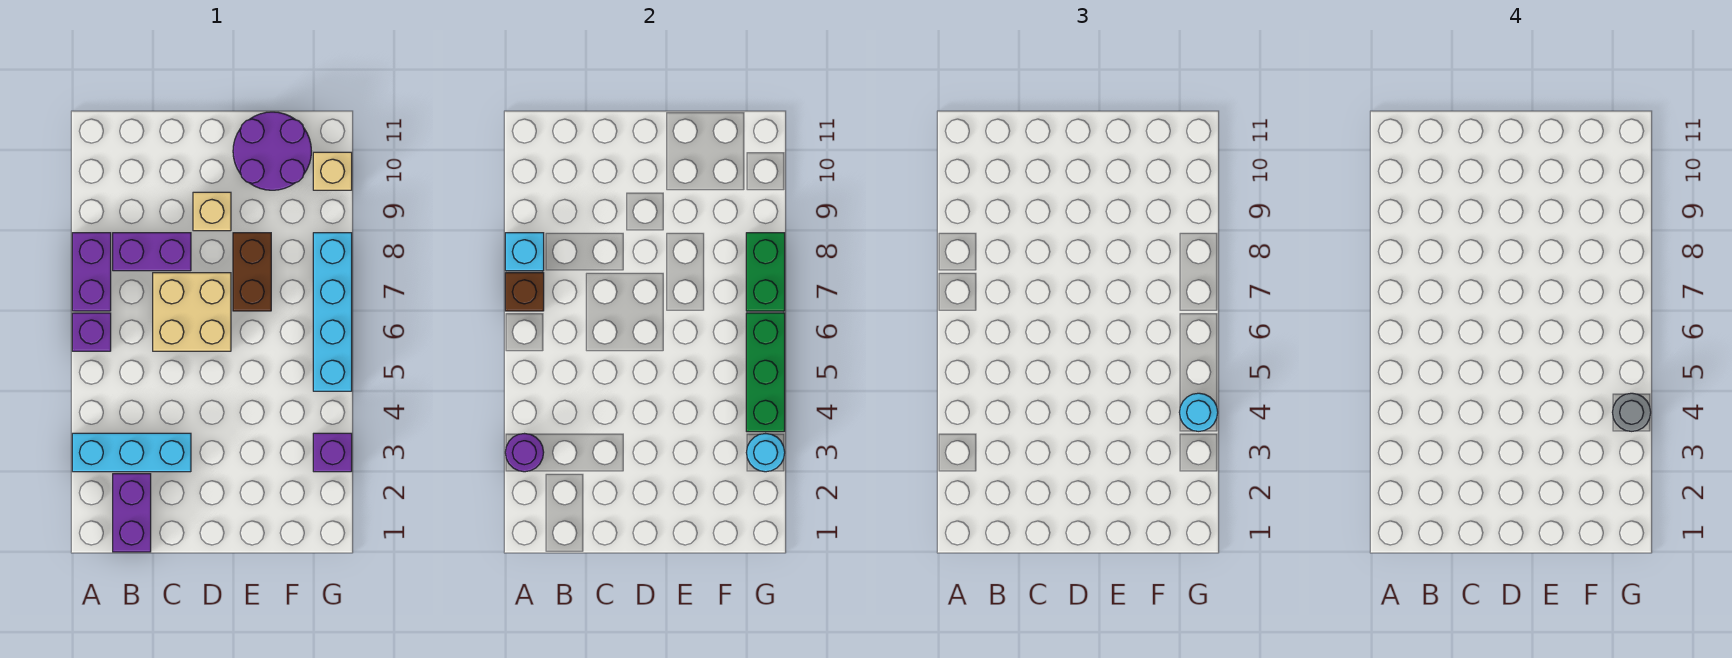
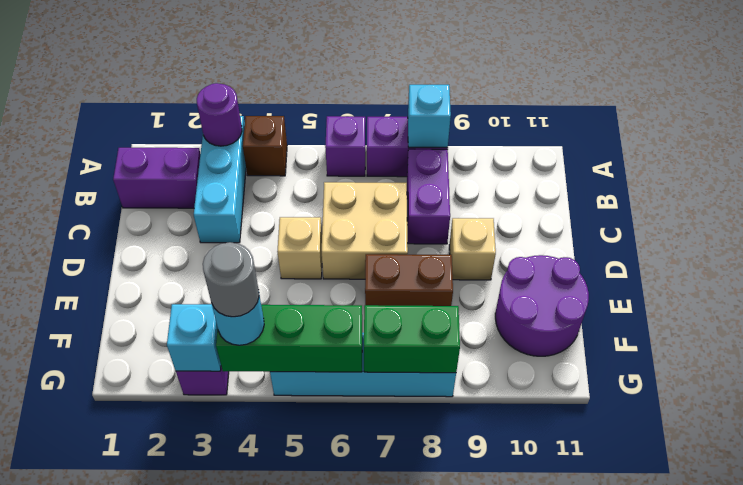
brown brick A7 level 2 -> brown brick A4 level 1
cyan round brick G3 level 2 -> cyan brick G3 level 2
tan brick G10 level 1 -> tan brick D5 level 1

